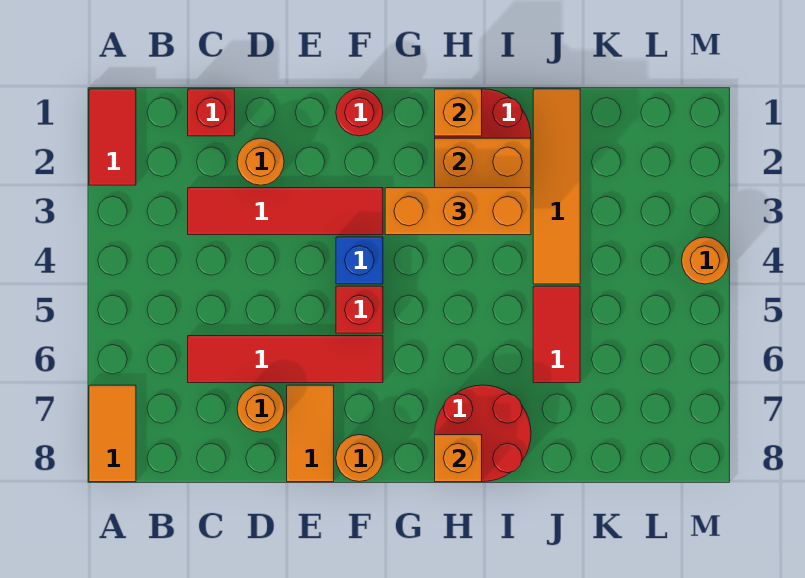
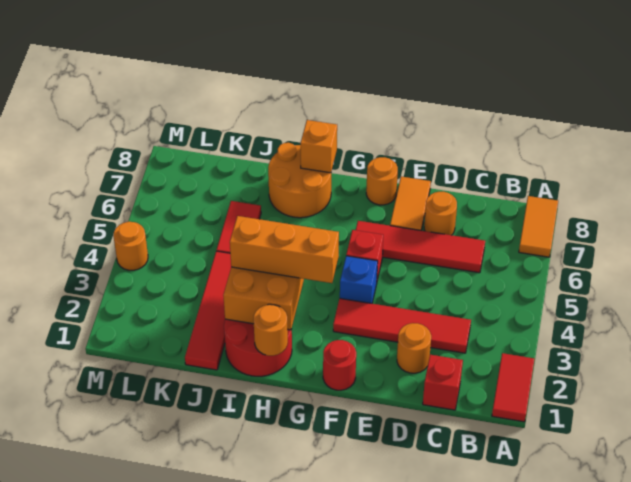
orange brick H1 level 2 -> orange round brick H1 level 2
red round brick H7:I8 level 1 -> orange round brick H7:I8 level 1
orange tile J1:J4 level 1 -> red tile J1:J4 level 1

